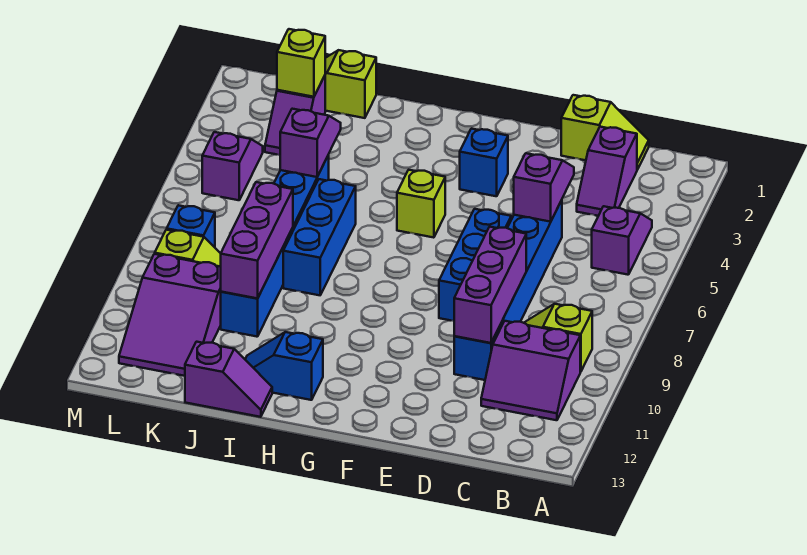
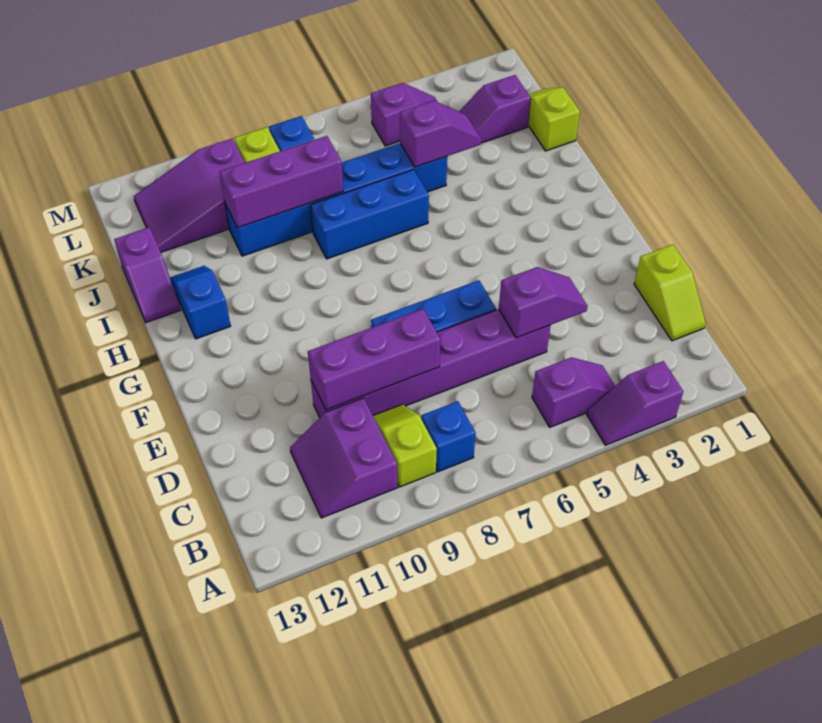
purple slope C2:C3 level 1 top 2 -> purple slope A3:A4 level 1 top 3
blue brick D5:D10 level 1 -> purple brick D5:D10 level 1
blue brick F3 level 1 -> blue brick B8 level 1
lime brick G5 level 1 -> none
lime brick K2 level 2 -> none

